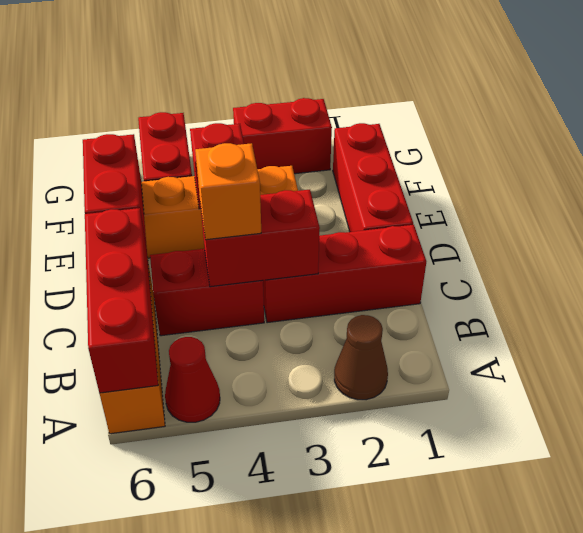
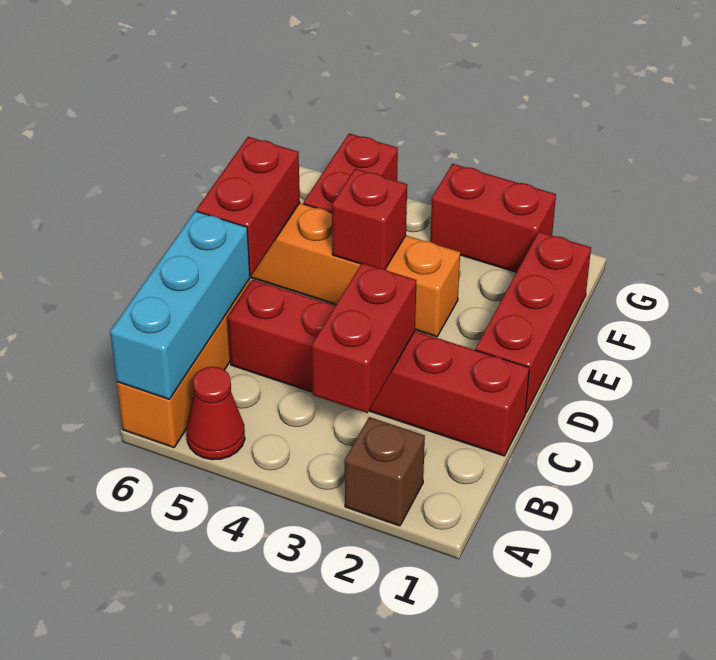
brown cone A2 level 1 -> brown brick A2 level 1
red brick A6:C6 level 2 -> cyan brick A6:C6 level 2
red brick C3:C4 level 2 -> red brick B3:C3 level 2
orange brick C4 level 3 -> none

